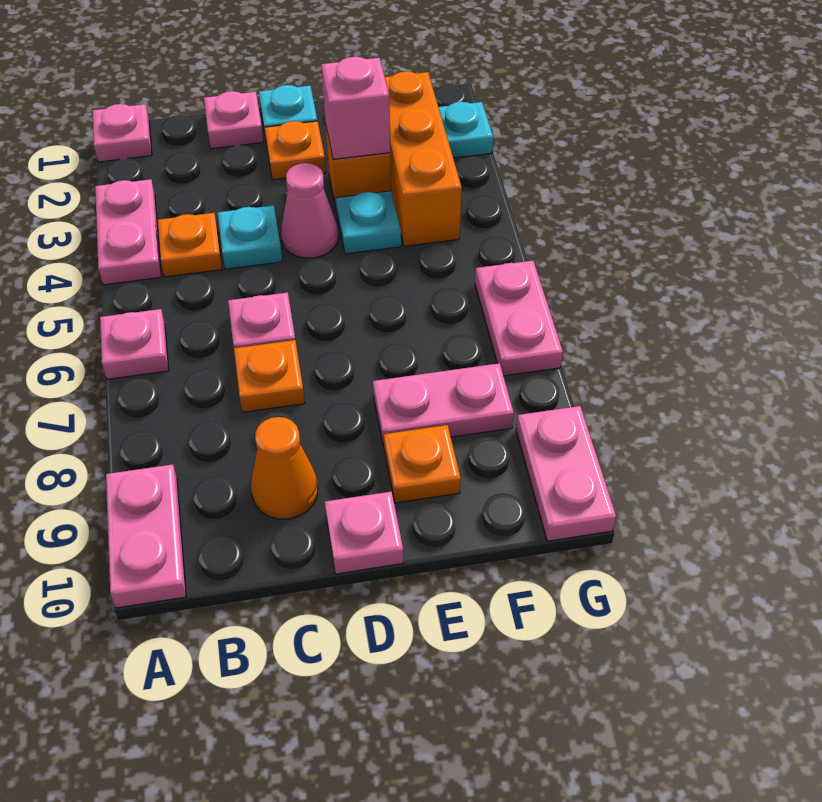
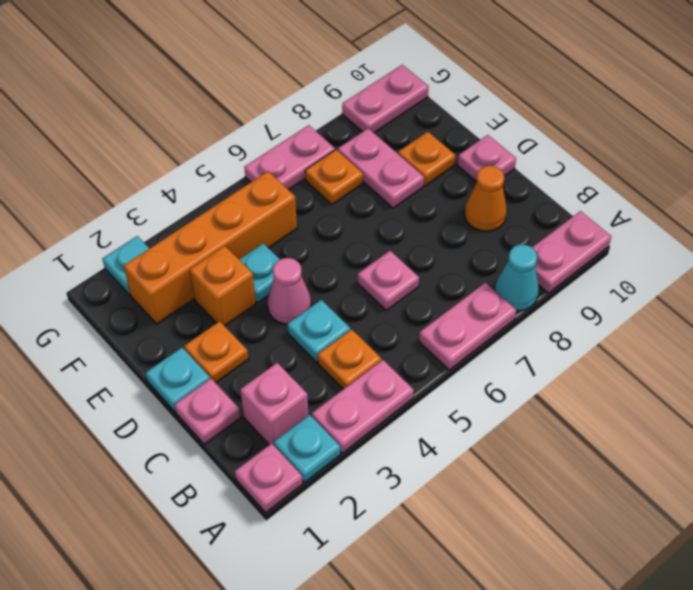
none -> cyan plate A2 level 1
pink plate A6 level 1 -> pink plate A6:A7 level 1
none -> cyan cone A8 level 1
orange plate C7 level 1 -> orange plate F7 level 1
pink brick E3 level 2 -> pink brick B2 level 1
orange brick F2:F4 level 1 -> orange brick F2:F5 level 1

